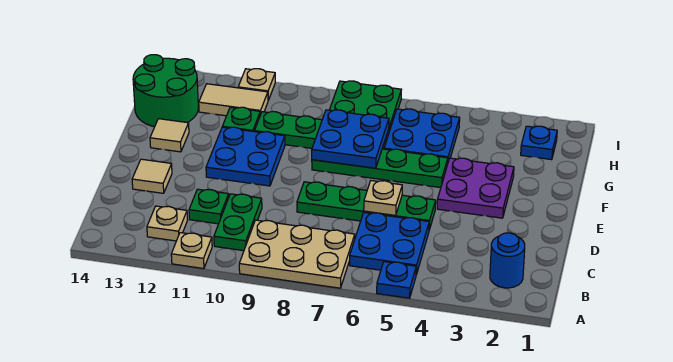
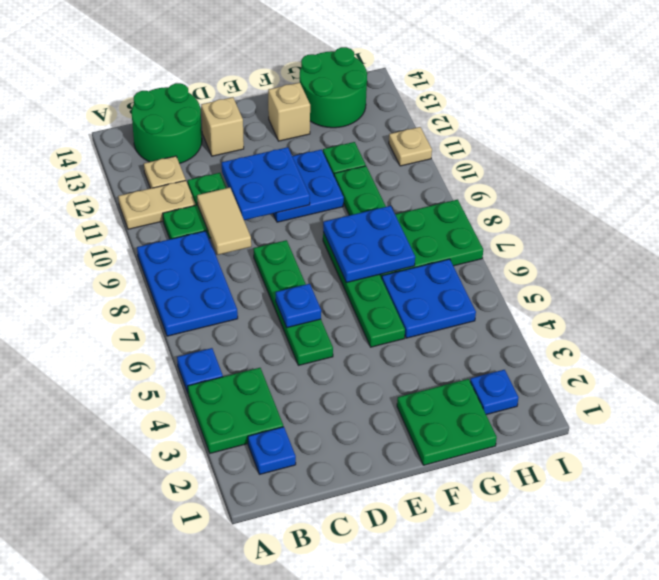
none -> green plate A3:B4 level 1
tan plate A7:B9 level 1 -> blue plate A7:B9 level 1
tan plate A11 level 1 -> tan plate A11:B11 level 1
blue round brick B2 level 1 -> blue plate B2 level 1
blue plate B5:C6 level 1 -> blue plate D10:E11 level 2
none -> green round brick B13:C14 level 1
tan plate D6 level 2 -> blue plate D6 level 2
tan tile D13 level 1 -> tan brick D13 level 1
purple plate E3:F4 level 1 -> none
none -> green plate F1:G2 level 1
tan tile F13 level 1 -> tan brick F13 level 1
tan tile H11:H12 level 1 -> tan tile C9:C10 level 2

